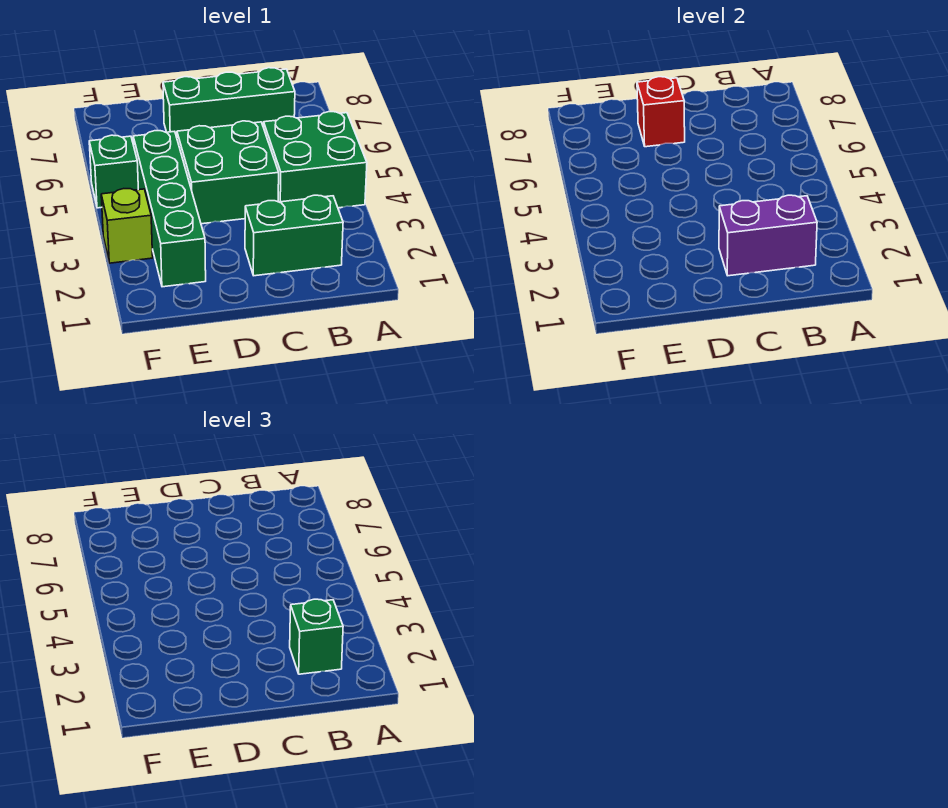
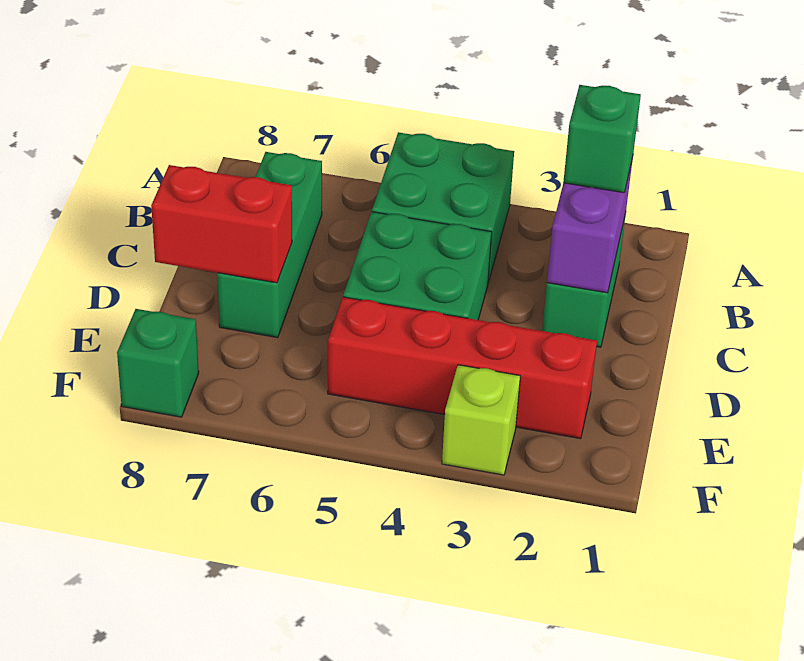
red brick D7 level 2 -> red brick D7:D8 level 2
green brick E2:E5 level 1 -> red brick E2:E5 level 1
green brick F5 level 1 -> green brick F8 level 1

